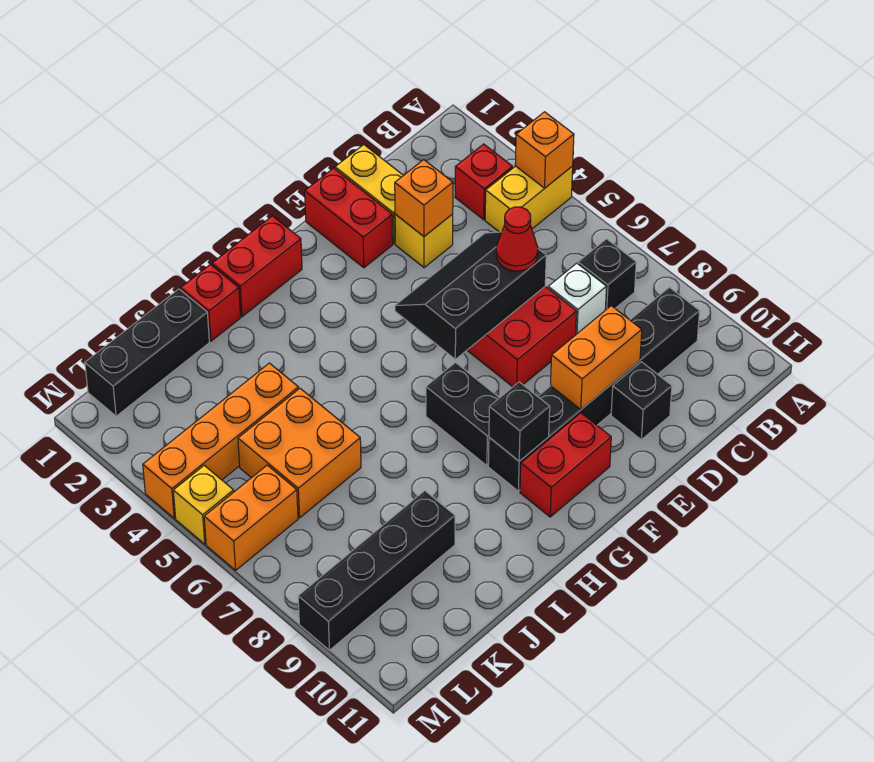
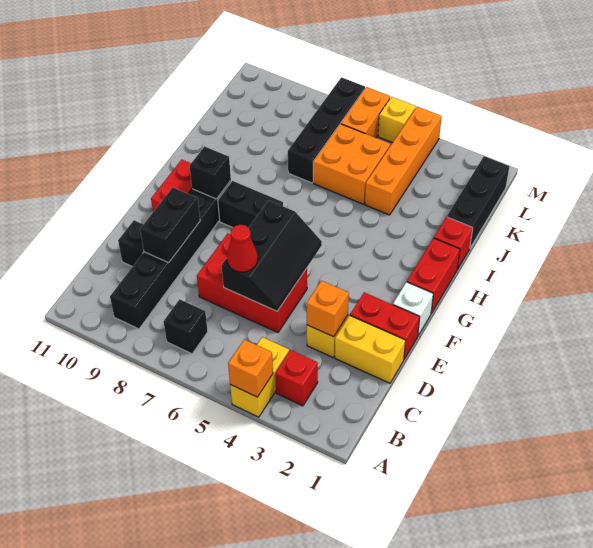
white brick C7 level 1 -> white brick F1 level 1
orange brick D9:E9 level 2 -> black brick D9:E9 level 2
black brick J9:M9 level 1 -> black brick J7:M7 level 1

